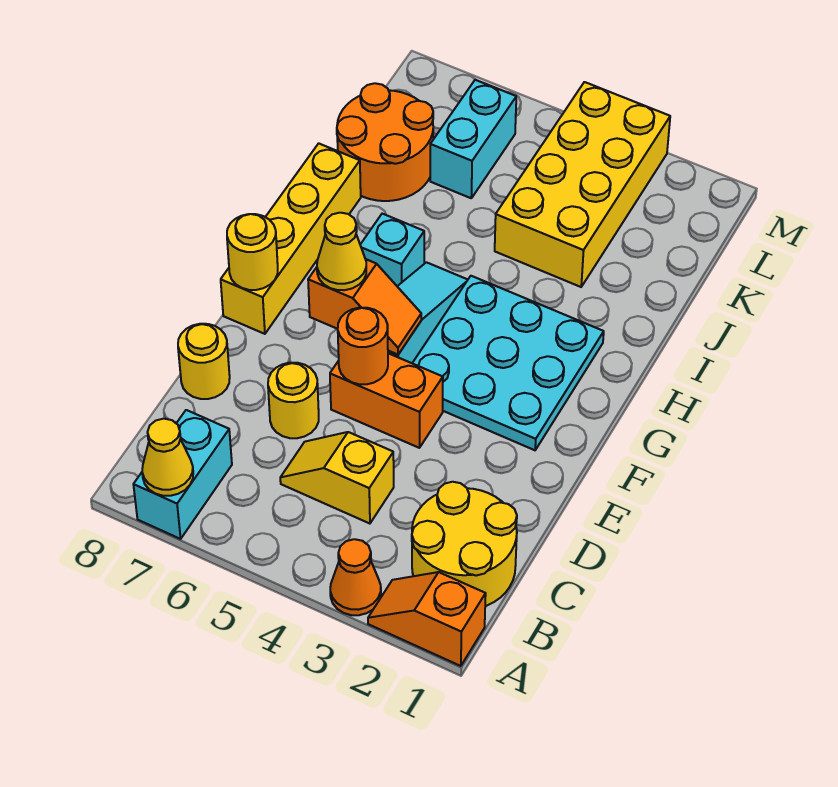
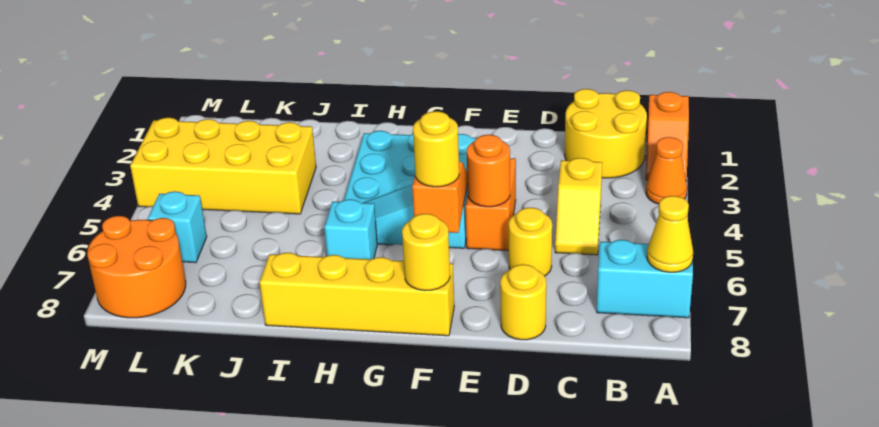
yellow cone F6 level 3 -> yellow round brick F6 level 3
orange round brick J7:K8 level 1 -> orange round brick L7:M8 level 1
cyan brick K6:L6 level 1 -> cyan brick L6 level 1

